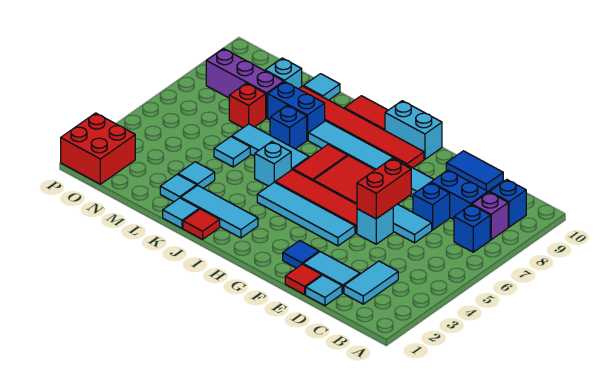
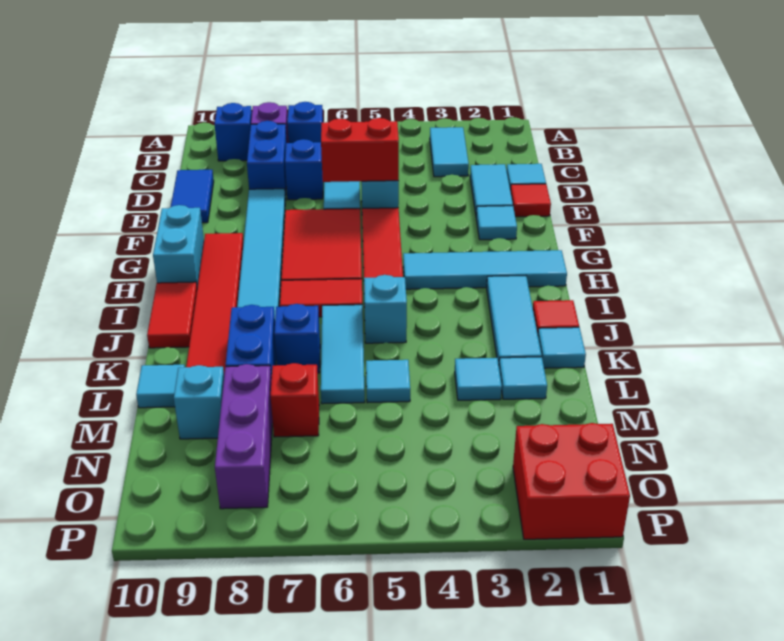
cyan tile C2:C3 level 1 -> cyan tile B3:C3 level 1
blue tile F2 level 1 -> cyan tile F2 level 1
cyan tile F4:I4 level 1 -> cyan tile H1:H4 level 1

